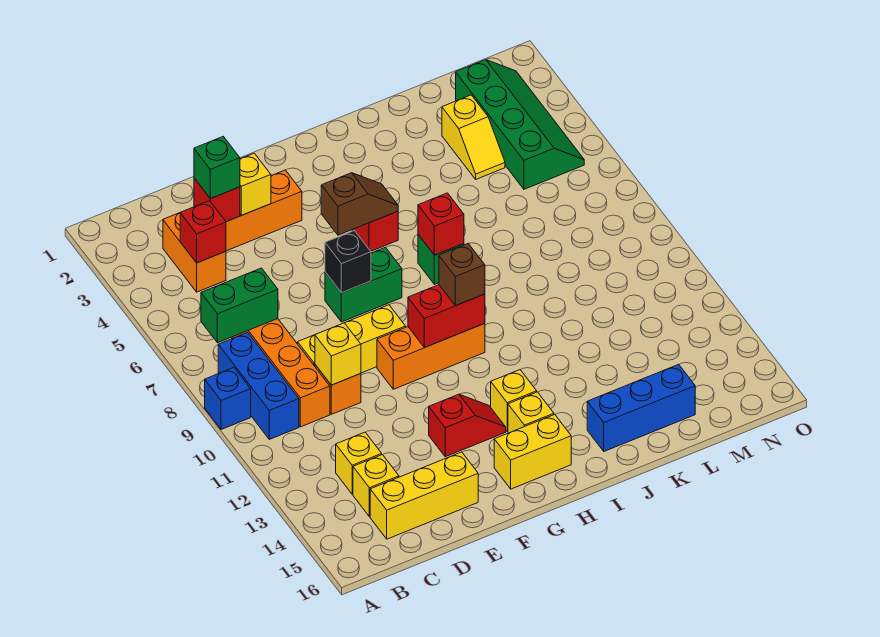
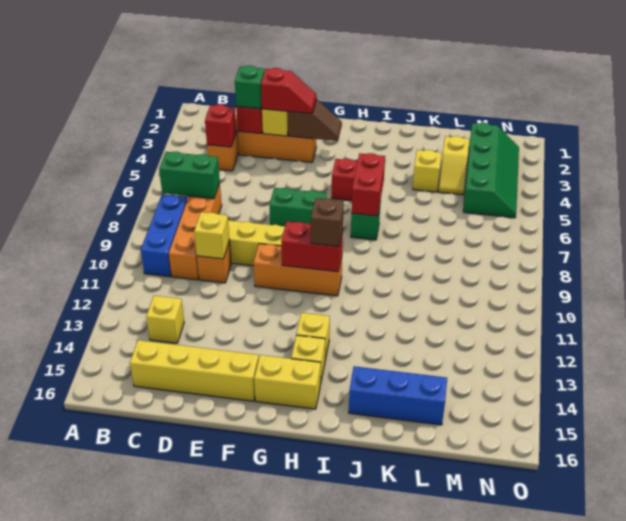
blue brick A9 level 1 -> none
yellow brick C14 level 1 -> yellow brick K4 level 1
yellow brick C15:E15 level 1 -> yellow brick C15:F15 level 1
black brick F7 level 2 -> none
red slope F13:G13 level 1 top F -> red slope E3:F3 level 3 top E
brown slope G5:H5 level 2 top G -> brown slope F3:G3 level 2 top F
red brick I7 level 2 -> red brick I6:I7 level 2

